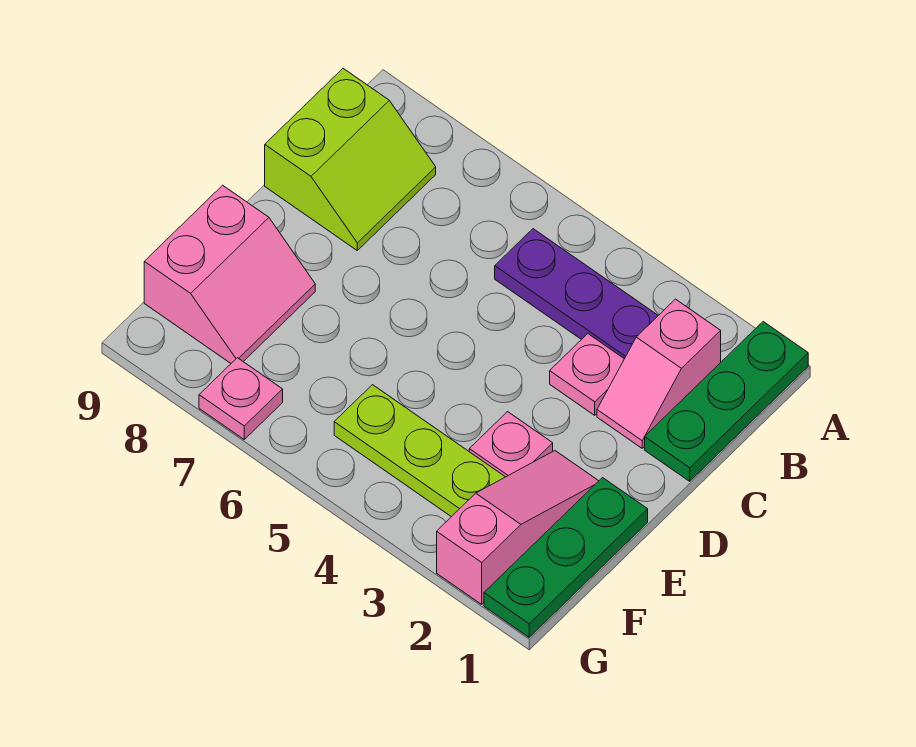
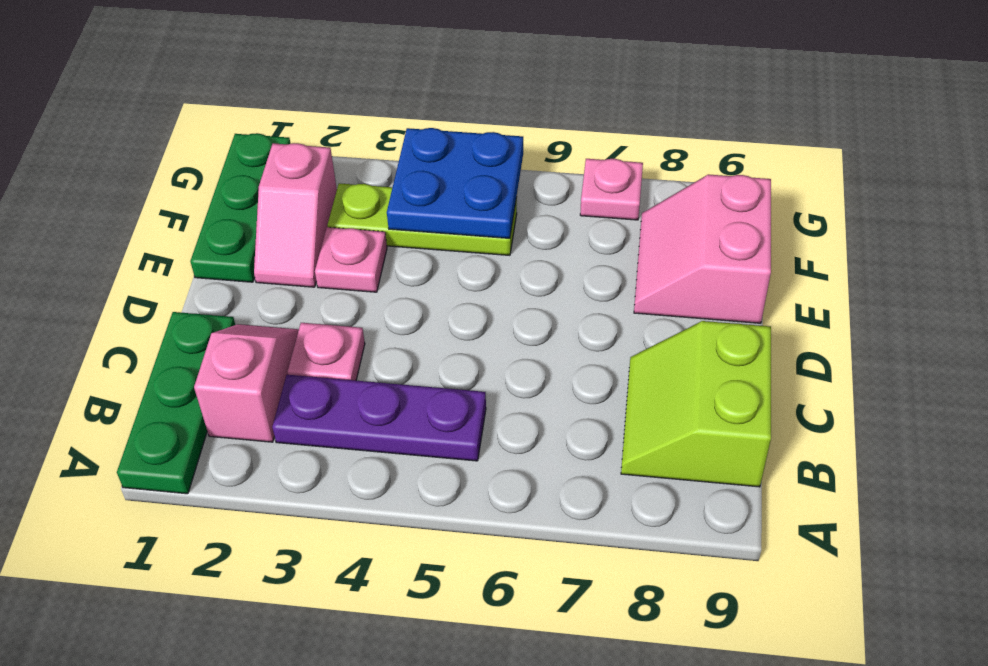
pink slope E2:G2 level 1 top G -> pink slope E2:F2 level 1 top F
none -> blue plate F4:G5 level 2

